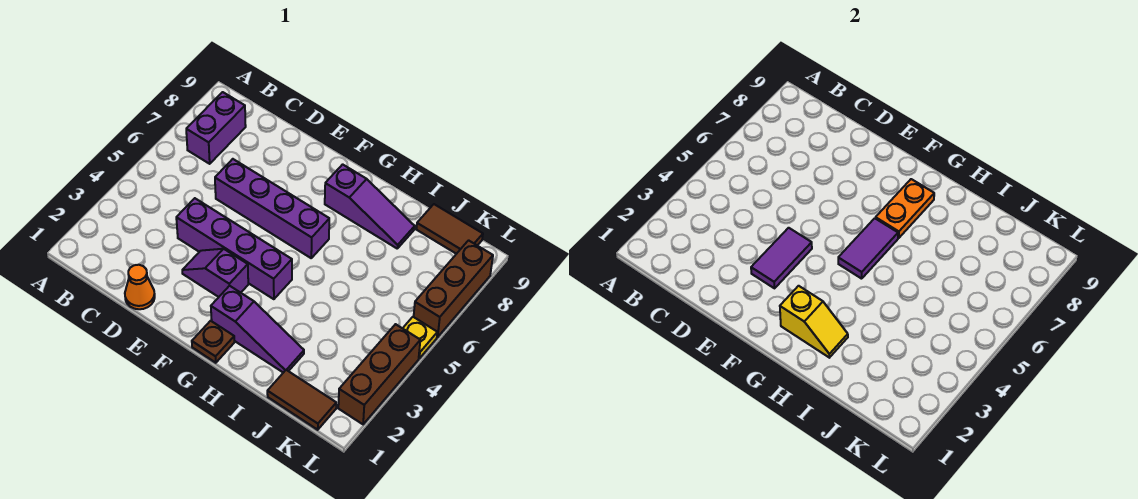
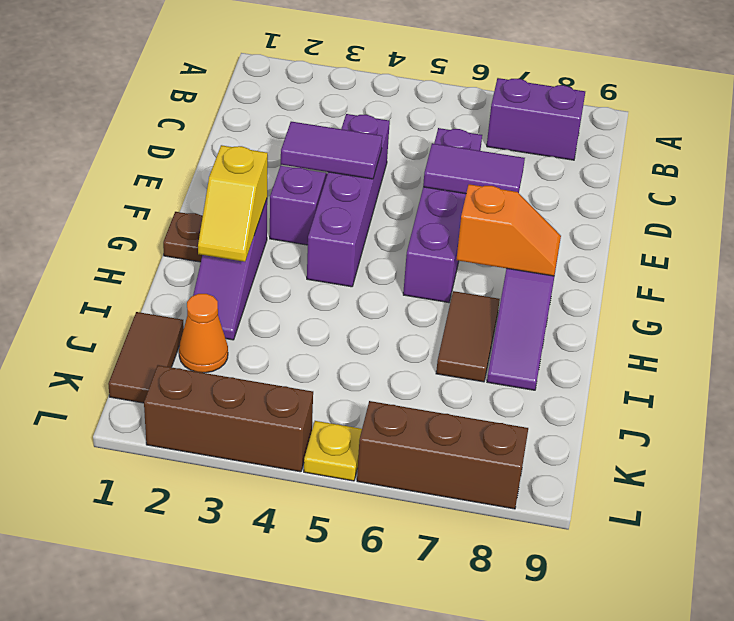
orange cone D1 level 1 -> orange cone J2 level 1
purple tile G5:G6 level 2 -> purple tile E6:E7 level 2
orange plate G7:G8 level 2 -> orange slope G7:G8 level 2 top 7
brown tile J9:K9 level 1 -> brown tile H7:I7 level 1

